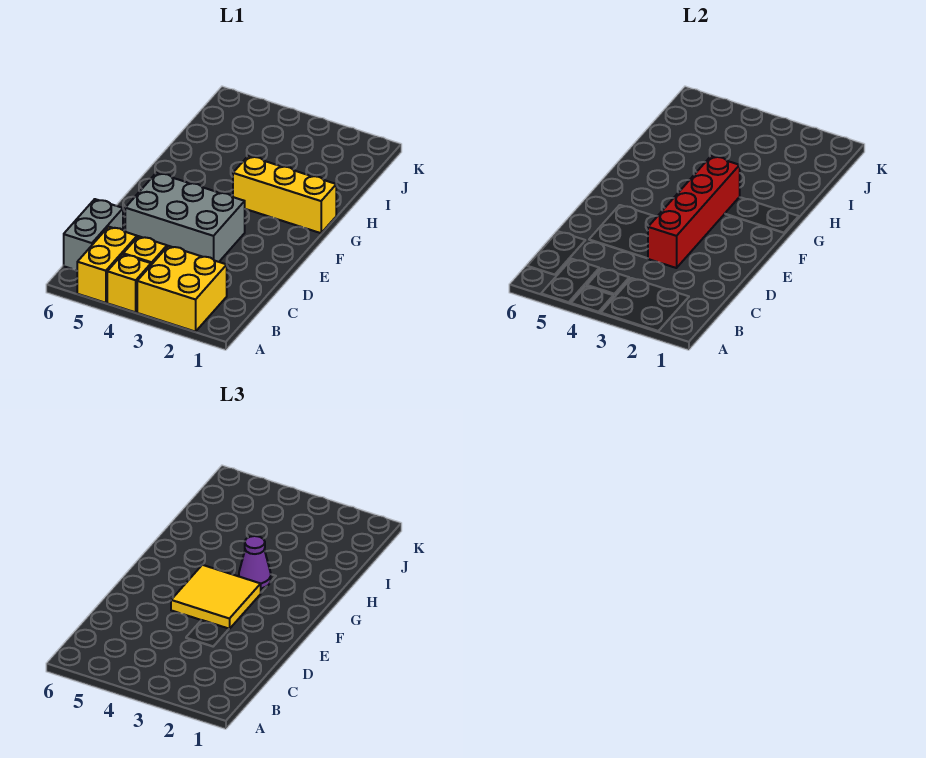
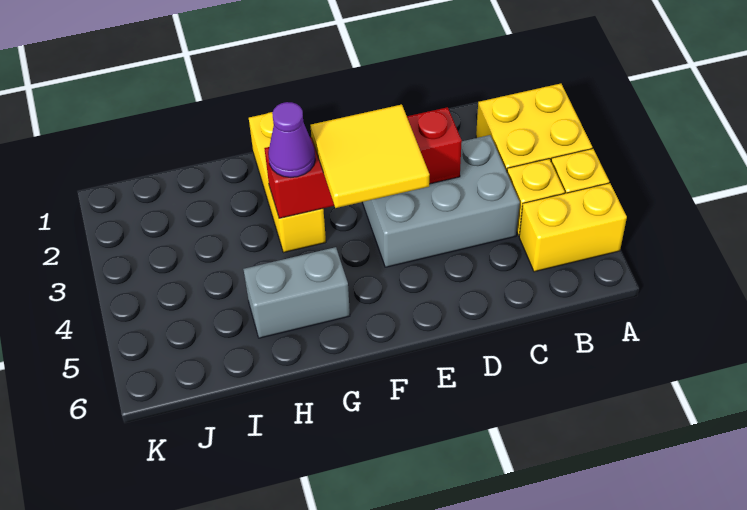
grey brick B6:C6 level 1 -> grey brick G5:H5 level 1
grey brick D3:E5 level 1 -> grey brick C3:E4 level 1

